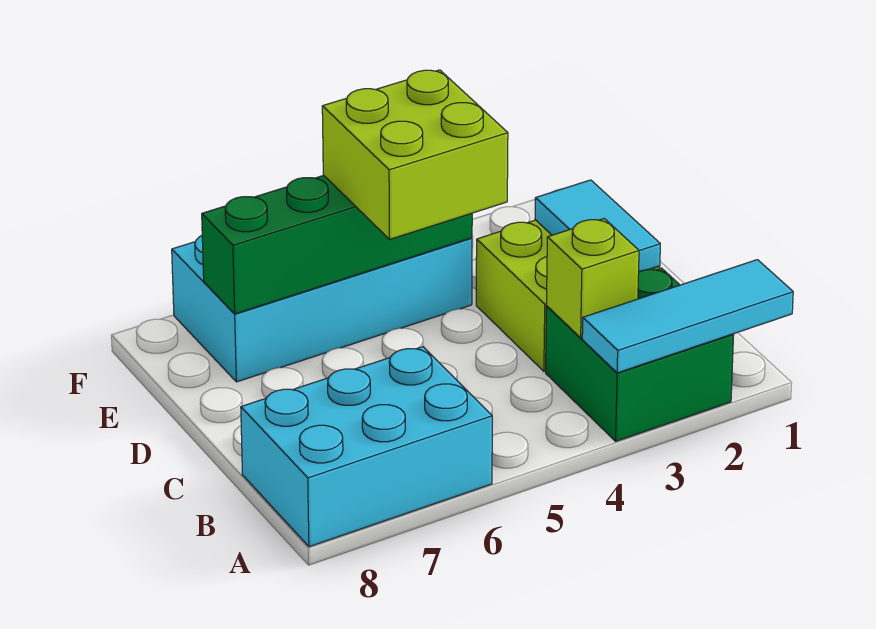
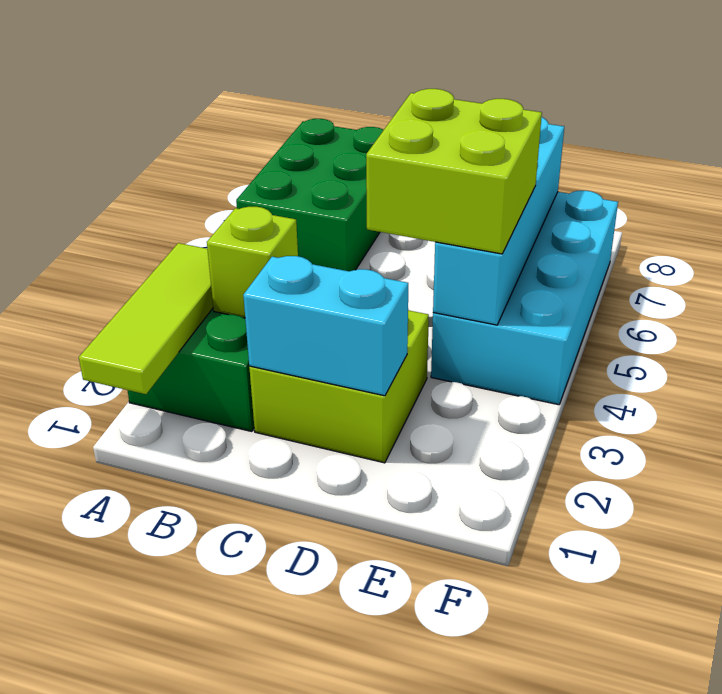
cyan tile A1:A3 level 2 -> lime tile A1:A3 level 2
cyan brick A6:B8 level 1 -> green brick A6:B8 level 1
cyan tile C2:D2 level 2 -> cyan brick C2:D2 level 2
green brick E4:E7 level 2 -> cyan brick E4:E7 level 2

